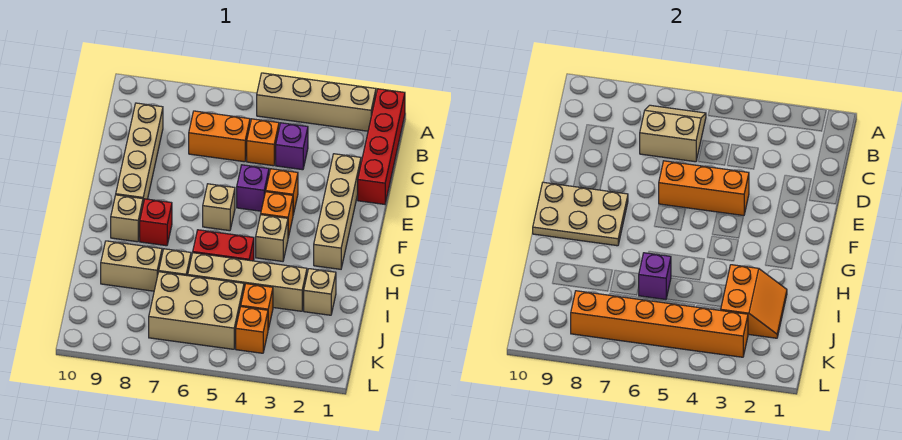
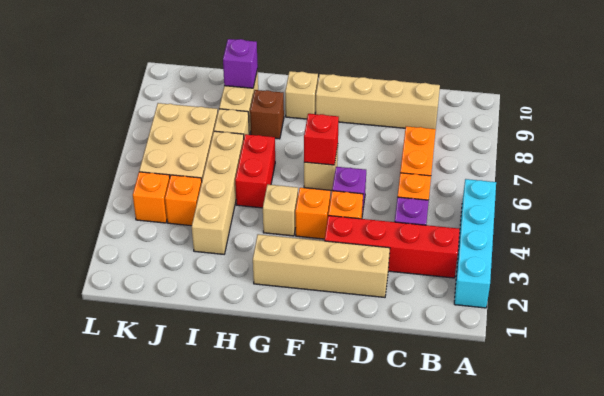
red brick A1:D1 level 1 -> red brick B3:E3 level 1
tan brick A2:A5 level 1 -> cyan brick A2:A5 level 1
tan slope B6:C7 level 2 top C -> none
orange brick E4:E6 level 2 -> none
tan plate F8:G10 level 2 -> none
red brick G8 level 1 -> red brick F6 level 2
none -> brown brick H8 level 1
tan brick I2 level 1 -> none
orange slope I2:J3 level 2 top 3 -> none
purple brick I6 level 2 -> purple brick I9 level 2
orange brick K3:K8 level 2 -> none

